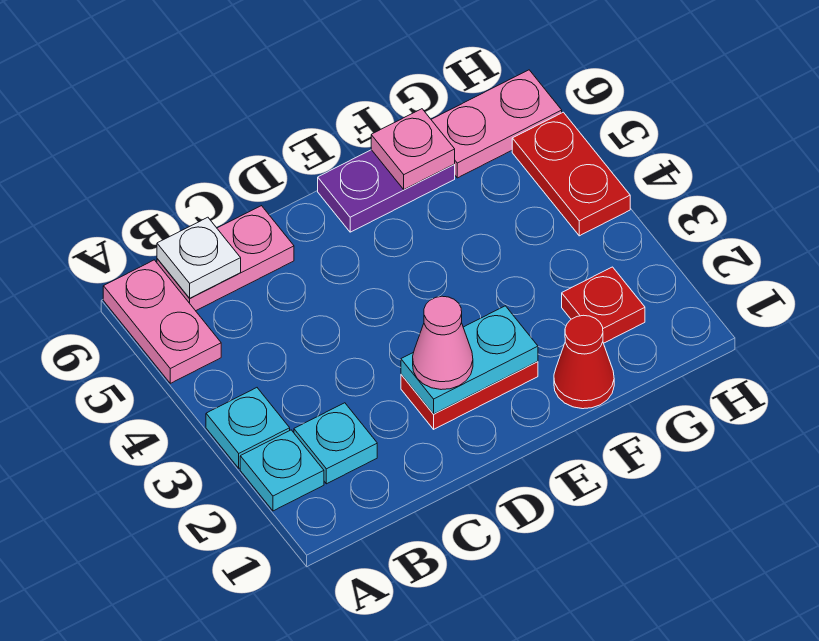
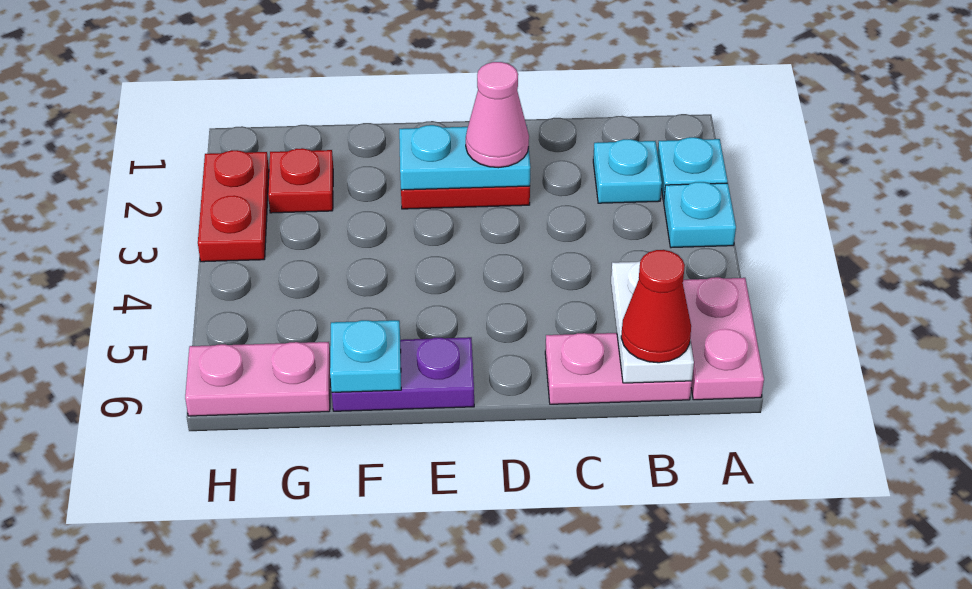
white plate B6 level 2 -> white plate B5:B6 level 2
red cone F1 level 1 -> red cone B6 level 3
pink plate F6 level 2 -> cyan plate F6 level 2
red plate H4:H5 level 1 -> red plate H2:H3 level 1

